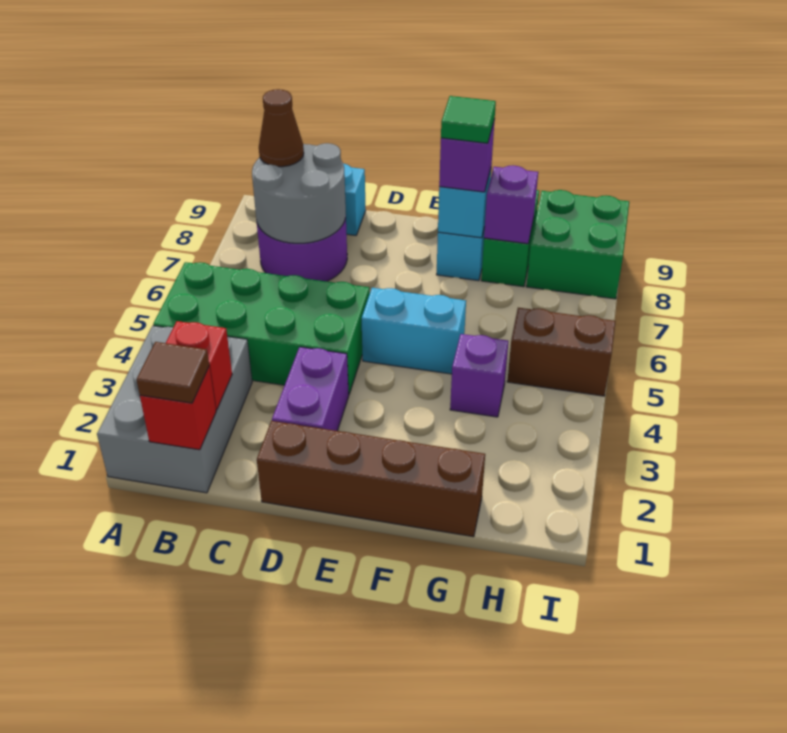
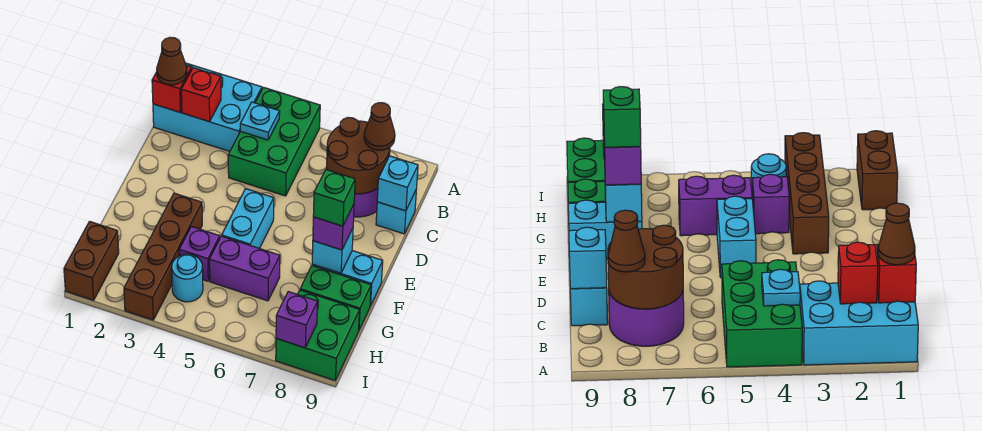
grey brick A1:B3 level 1 -> cyan brick A1:B3 level 1
green brick A4:D5 level 1 -> green brick A4:C5 level 1
brown tile B1 level 3 -> brown cone B1 level 3
none -> cyan plate B4 level 2
grey round brick B7:C8 level 2 -> brown round brick B7:C8 level 2
none -> cyan brick C9 level 2
brown brick D1:G1 level 1 -> brown brick F3:I3 level 1
purple brick D2:D3 level 1 -> purple brick G5:G6 level 1
green tile F8 level 4 -> green brick F8 level 4
purple brick G8 level 2 -> purple brick I8 level 2
none -> cyan round brick H4 level 1
brown brick H5:I5 level 1 -> brown brick H1:I1 level 1

